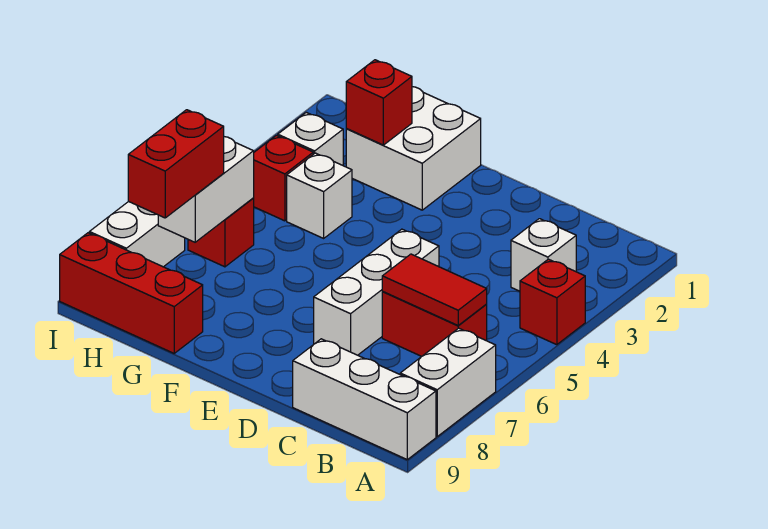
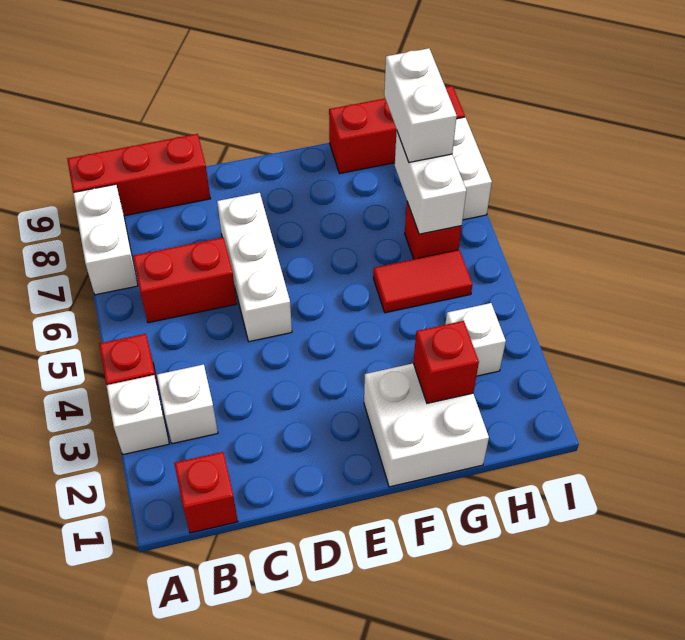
white brick A9:C9 level 1 -> red brick A9:C9 level 1
red tile B6:C6 level 2 -> red tile G5:H5 level 1
white brick G4 level 1 -> white brick A3 level 1
red brick H4 level 1 -> red brick B1 level 1
red brick H7:H8 level 3 -> white brick H7:H8 level 3

